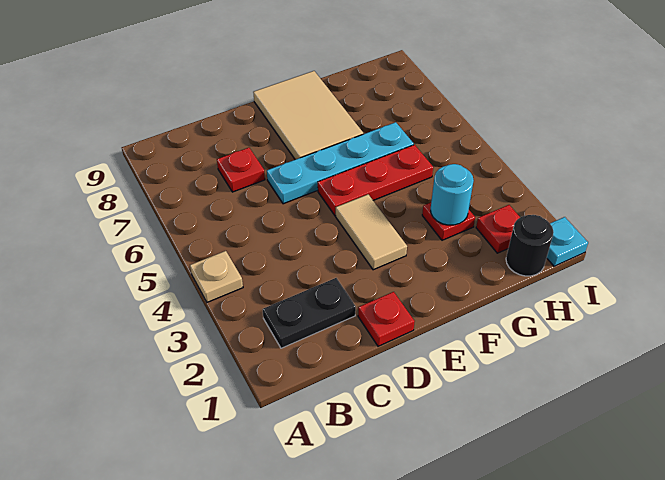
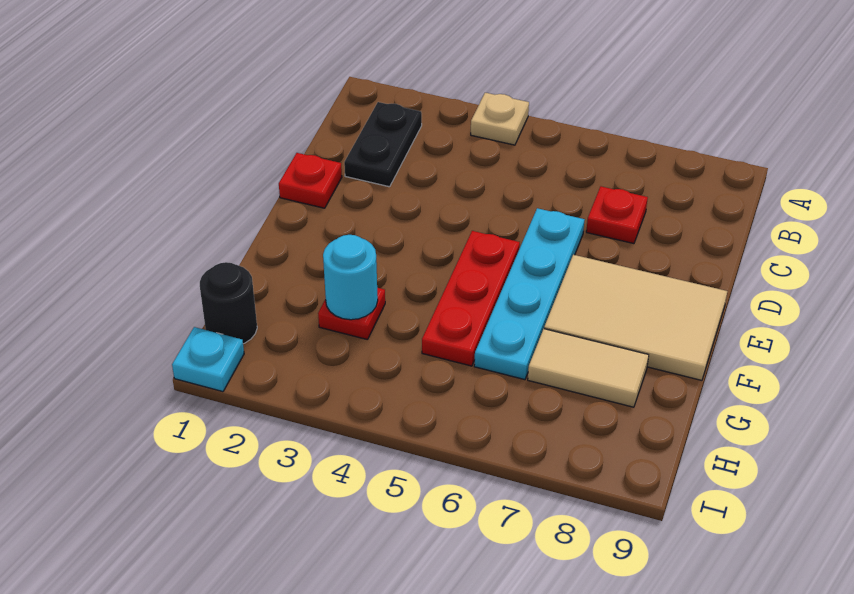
tan tile E3:E4 level 1 -> tan tile G7:G8 level 1
red plate H2 level 1 -> none

